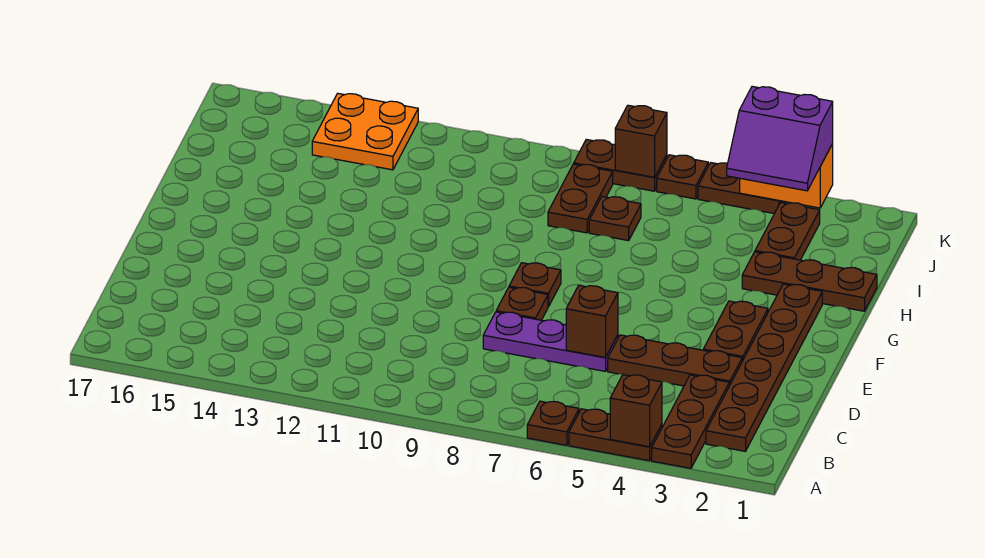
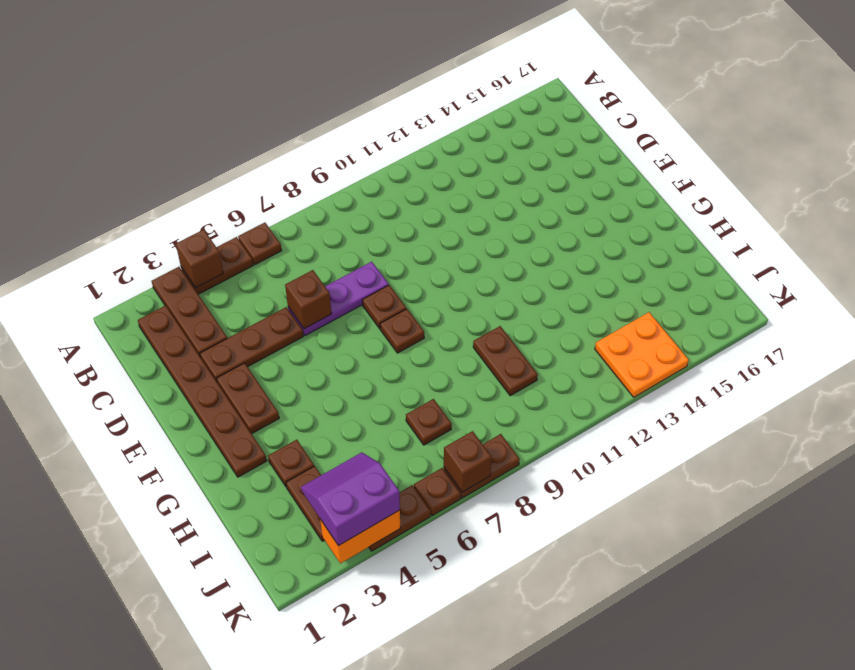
brown plate H1:H3 level 1 -> brown plate H3 level 1
brown plate I8:J8 level 1 -> brown plate H10:I10 level 1

